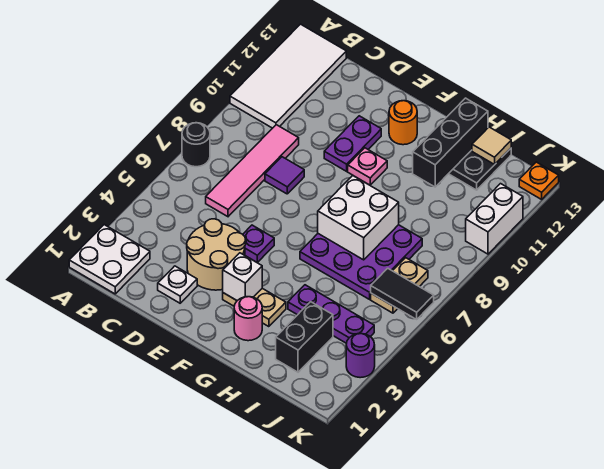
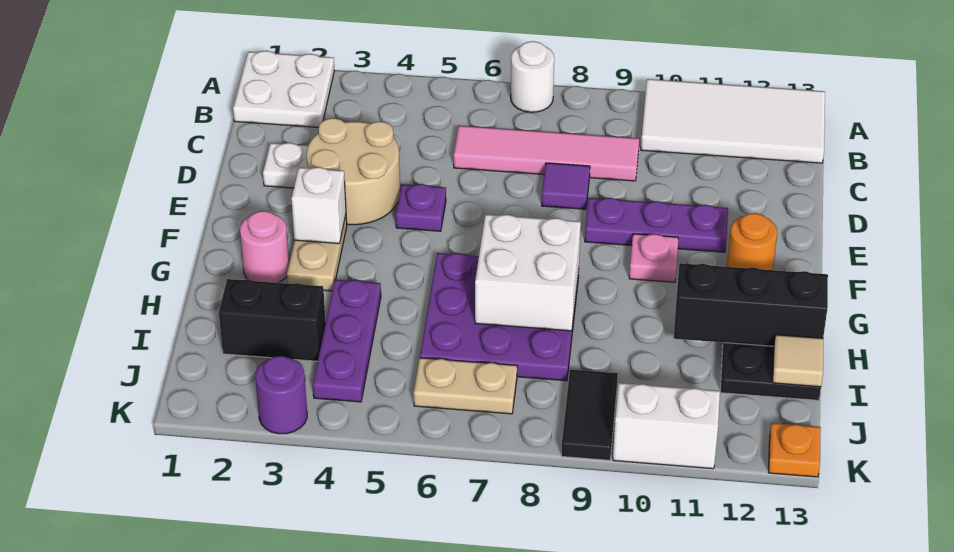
black round brick A7 level 1 -> white round brick A7 level 1
purple plate E10:E11 level 1 -> purple plate E9:E11 level 1
black tile J6:K6 level 2 -> black tile J9:K9 level 1

